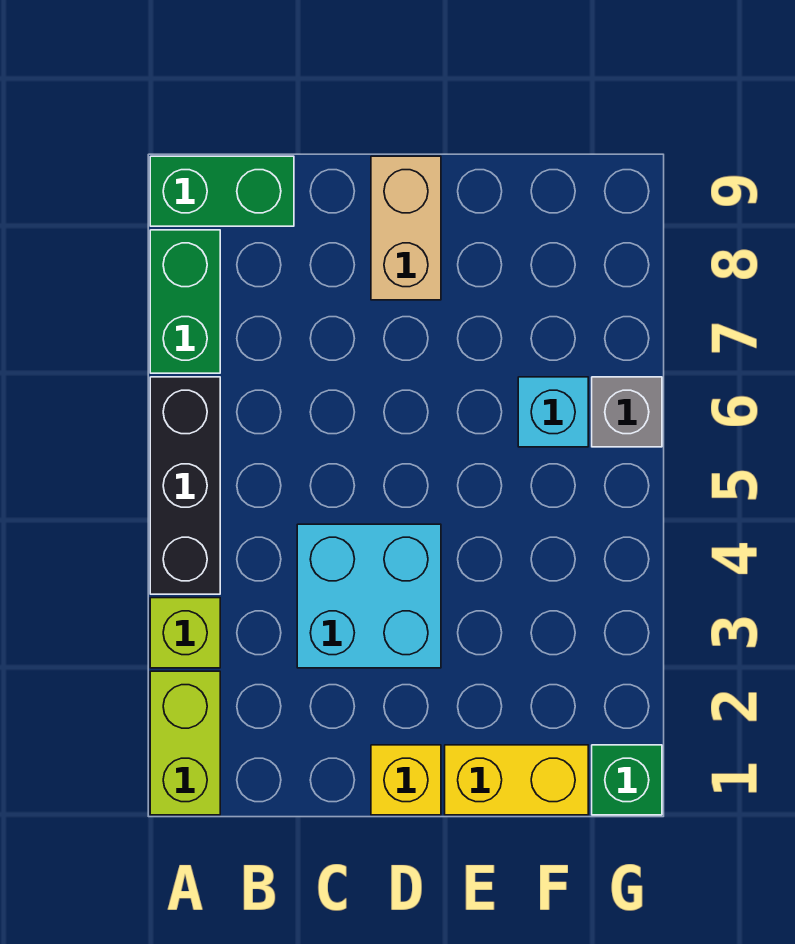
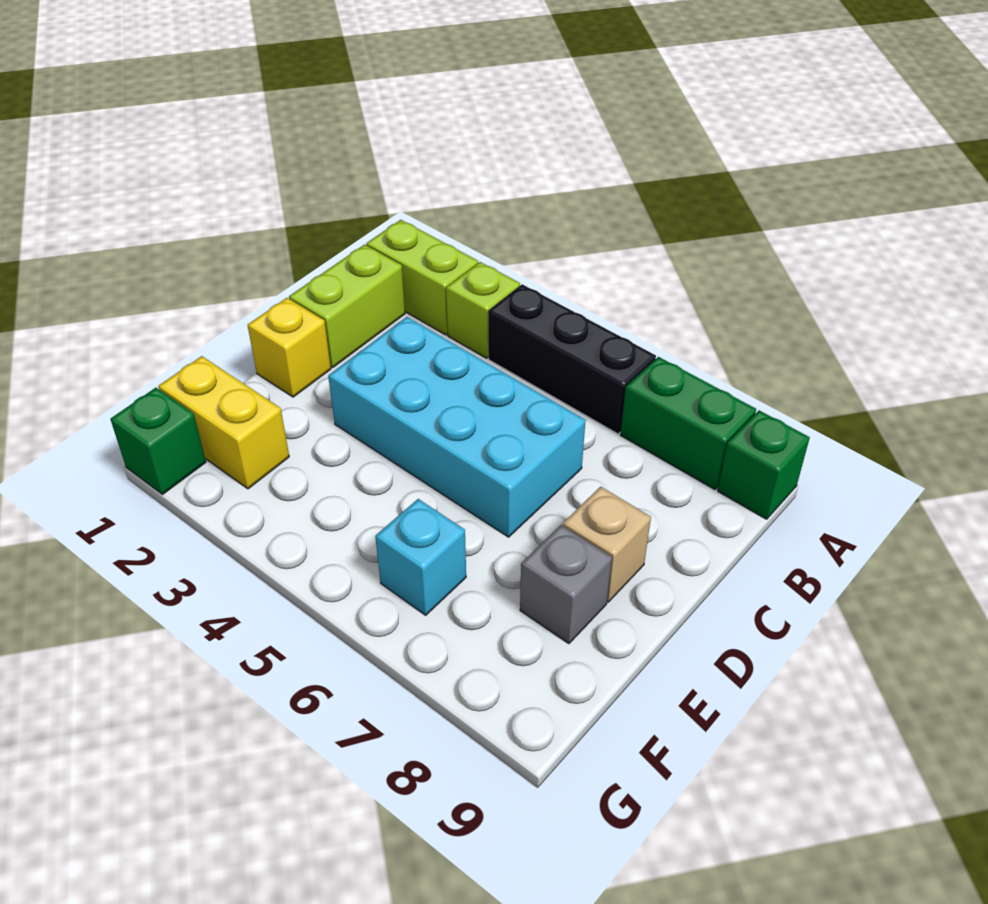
green brick A9:B9 level 1 -> green brick A9 level 1
none -> lime brick B1:C1 level 1
cyan brick C3:D4 level 1 -> cyan brick C3:D6 level 1
tan brick D8:D9 level 1 -> tan brick D8 level 1
yellow brick E1:F1 level 1 -> yellow brick F1:F2 level 1
grey brick G6 level 1 -> grey brick E8 level 1

